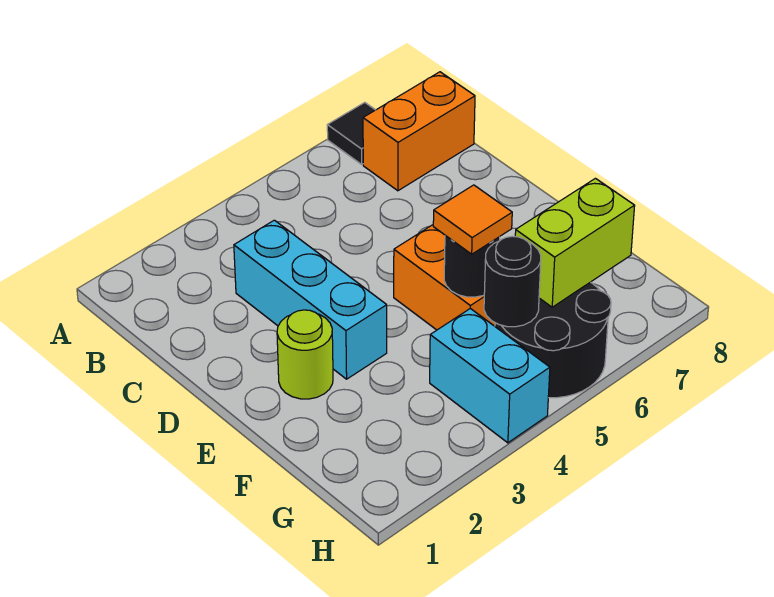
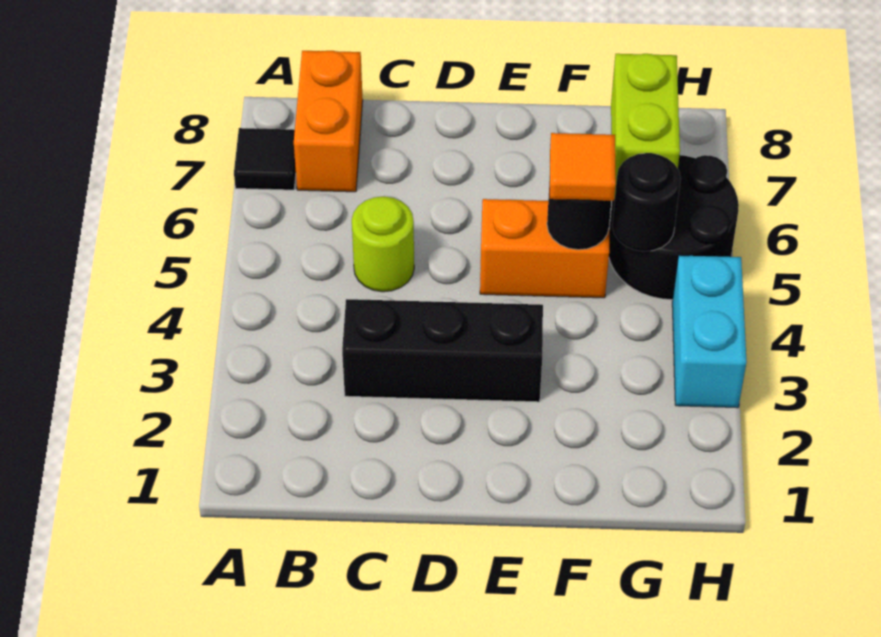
cyan brick C3:E3 level 1 -> black brick C3:E3 level 1
lime round brick E2 level 1 -> lime round brick C5 level 1
cyan brick G4:H4 level 1 -> cyan brick H3:H4 level 1

